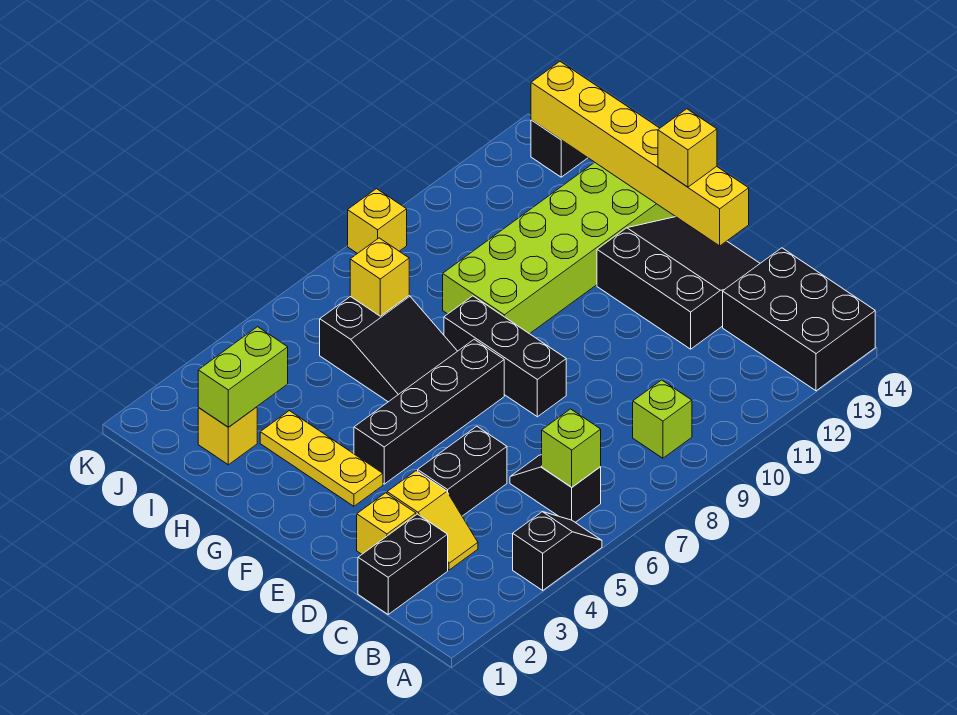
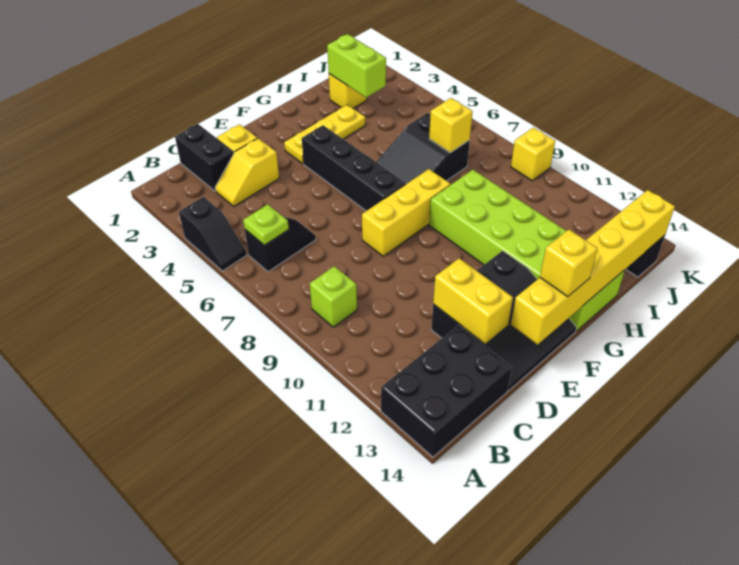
lime brick B6 level 2 -> lime plate B6 level 2
black brick D4:D5 level 1 -> none
none -> yellow brick D12:D13 level 2
black brick E8:G8 level 1 -> yellow brick E8:G8 level 1

